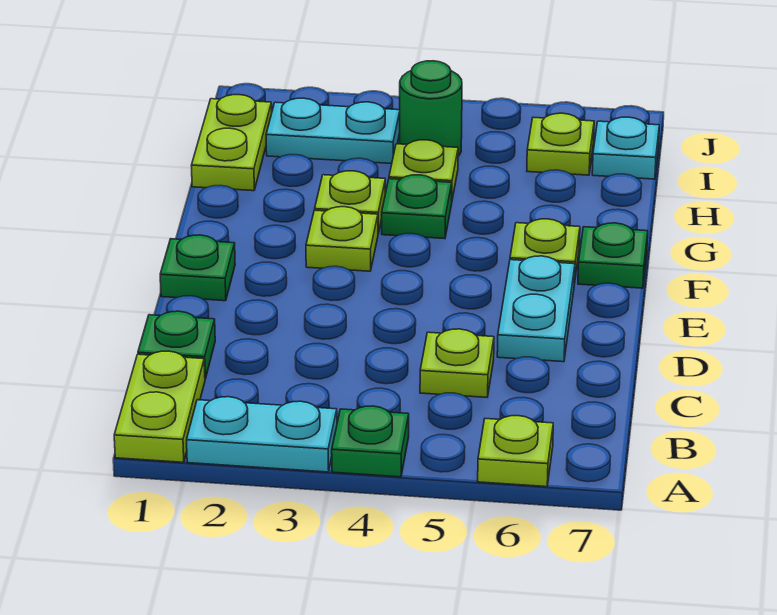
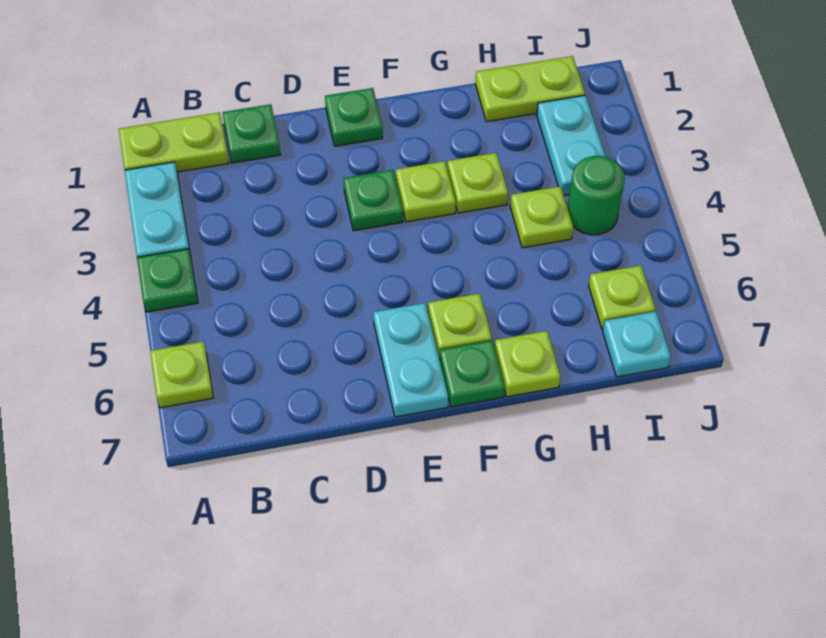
lime plate C5 level 1 -> lime plate G7 level 1
cyan plate D6:E6 level 1 -> cyan plate E6:E7 level 1
green plate G4 level 1 -> green plate E3 level 1

